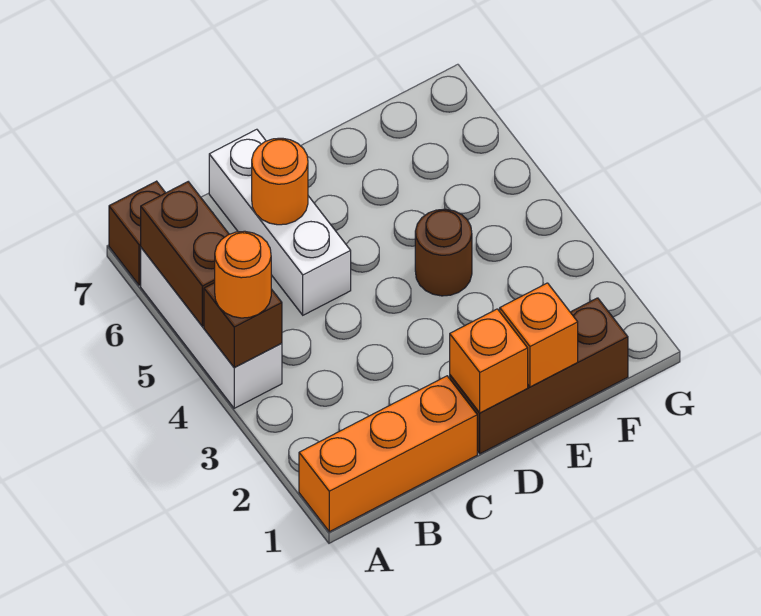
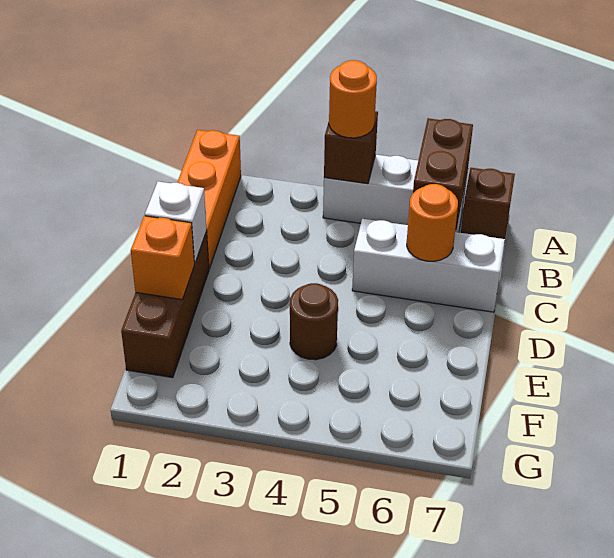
brown brick A5:A6 level 2 -> brown brick A6:B6 level 2
orange brick D1 level 2 -> white brick D1 level 2

